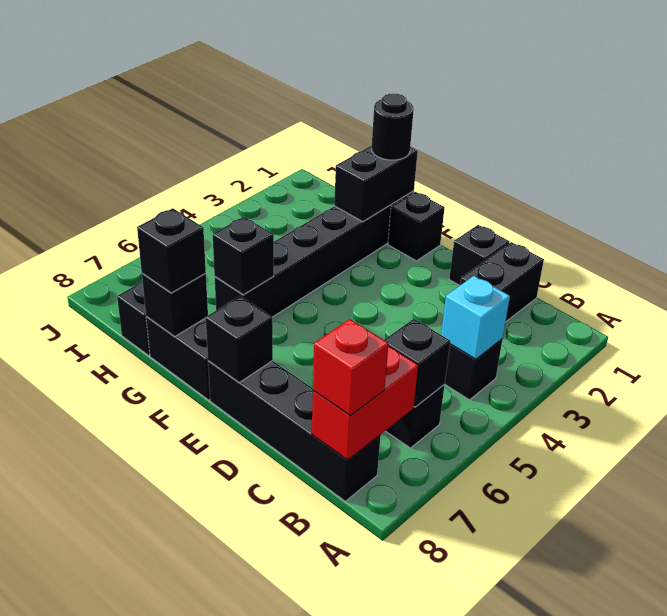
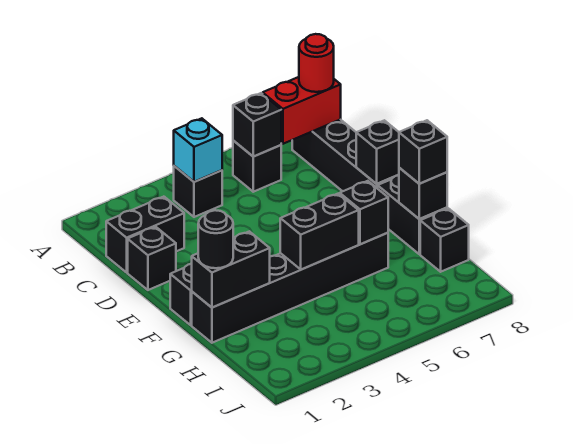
red brick B8 level 3 -> red round brick B8 level 3
none -> black brick G4:G5 level 2

